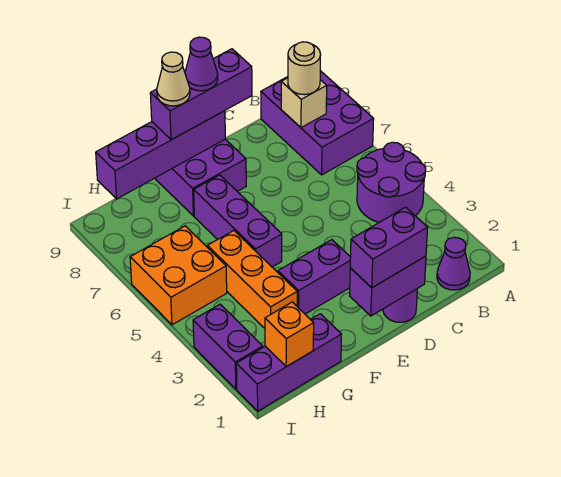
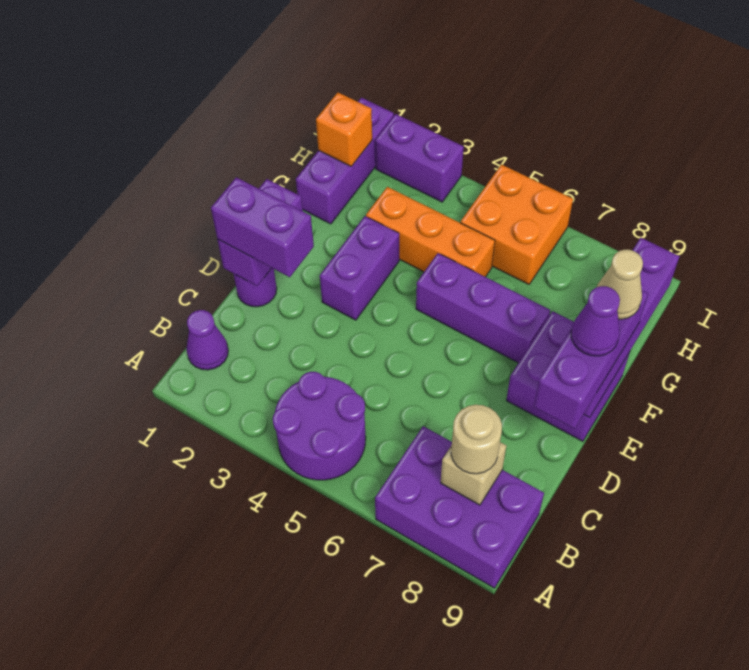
purple brick D1:E1 level 3 -> purple brick D1:D2 level 3

